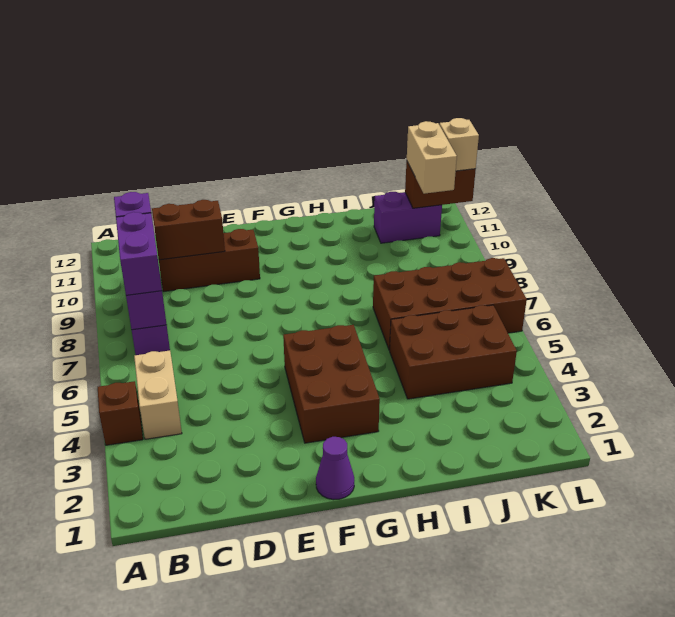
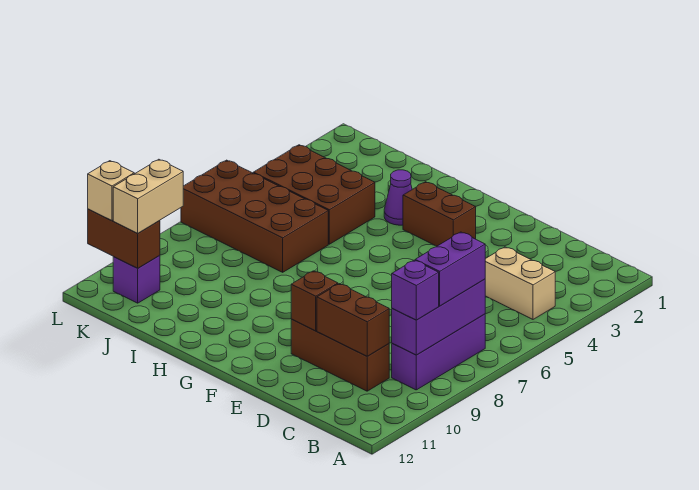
brown brick A4 level 1 -> brown brick E10 level 2
tan brick B4:B5 level 1 -> tan brick B4:C4 level 1
purple cone F1 level 1 -> purple cone H3 level 1
brown brick F3:G5 level 1 -> brown brick F3:G3 level 1
purple brick J11:K11 level 1 -> purple brick K11 level 1

